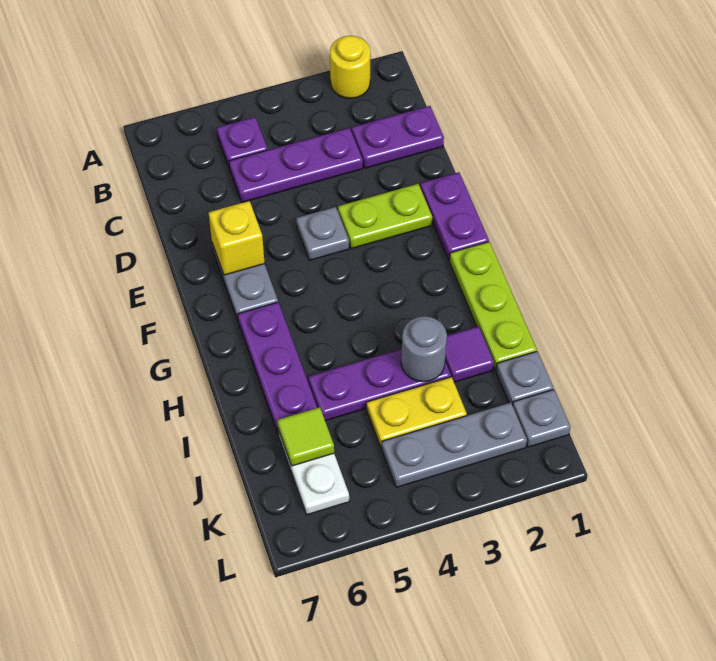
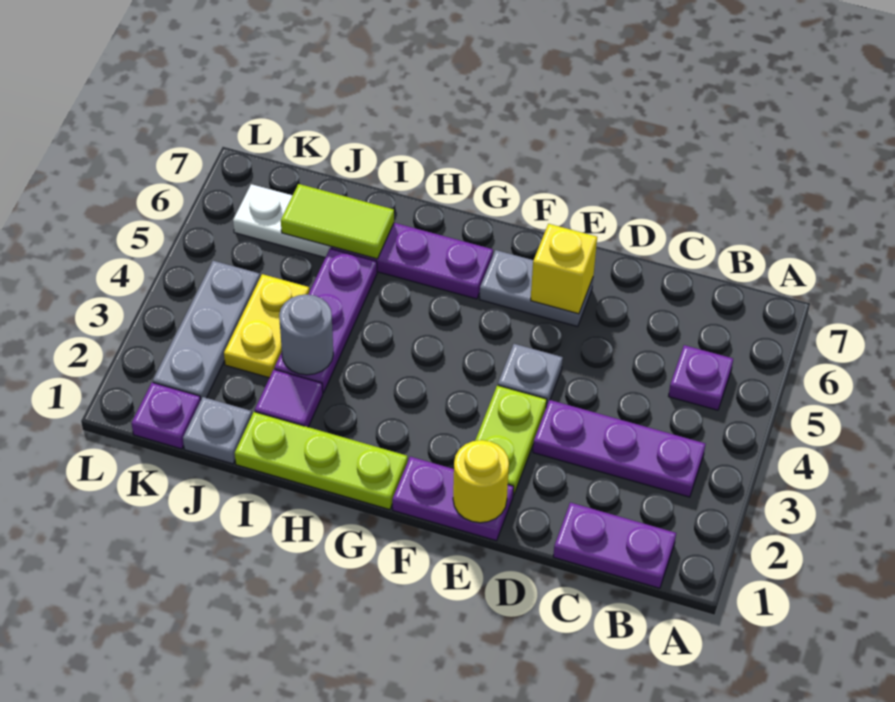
yellow round brick A2 level 1 -> yellow round brick E1 level 2
purple plate C1:C2 level 1 -> purple plate B1:C1 level 1
purple plate C3:C5 level 1 -> purple plate B3:D3 level 1
lime tile J6 level 2 -> lime tile I6:J6 level 2
grey plate K1 level 1 -> purple plate K1 level 1

